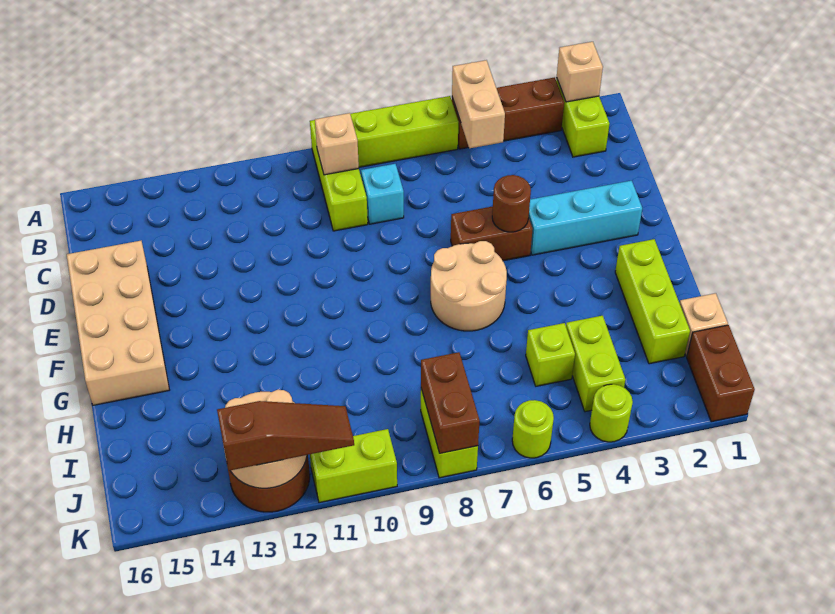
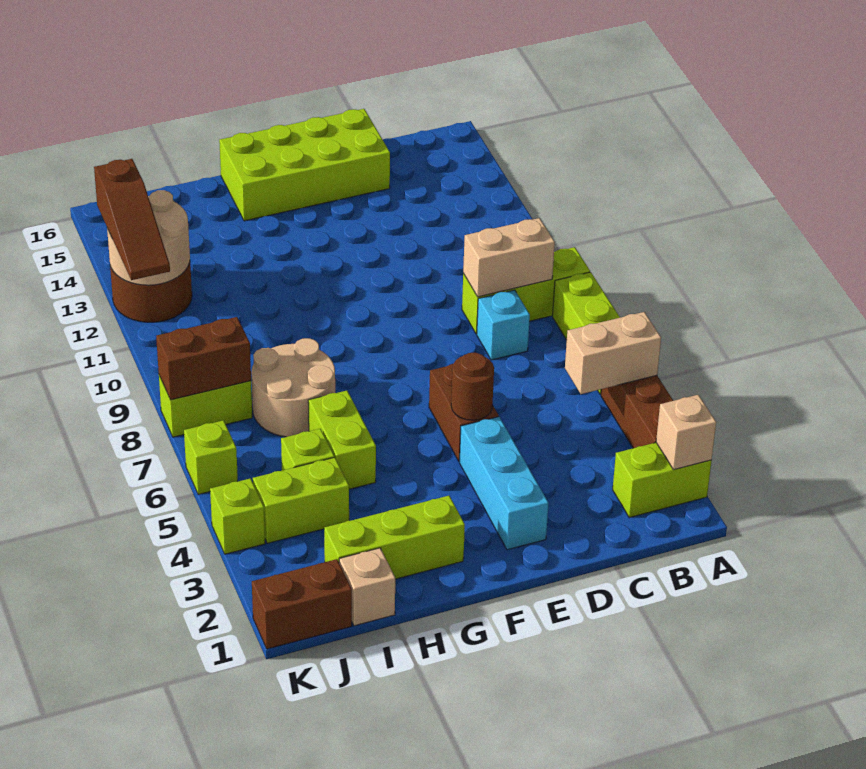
tan brick B9 level 2 -> tan brick B9:C9 level 2
tan brick D15:G16 level 1 -> lime brick D15:G16 level 1
tan round brick F6:G7 level 1 -> tan round brick H7:I8 level 1
lime round brick K4 level 1 -> lime brick K4 level 1
lime round brick K6 level 1 -> lime brick K6 level 1
lime brick K10:K11 level 1 -> lime brick H5:H6 level 1

